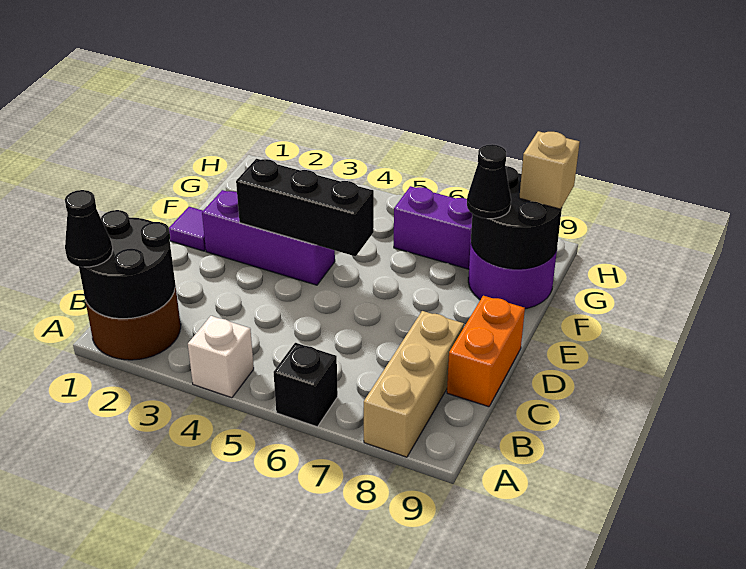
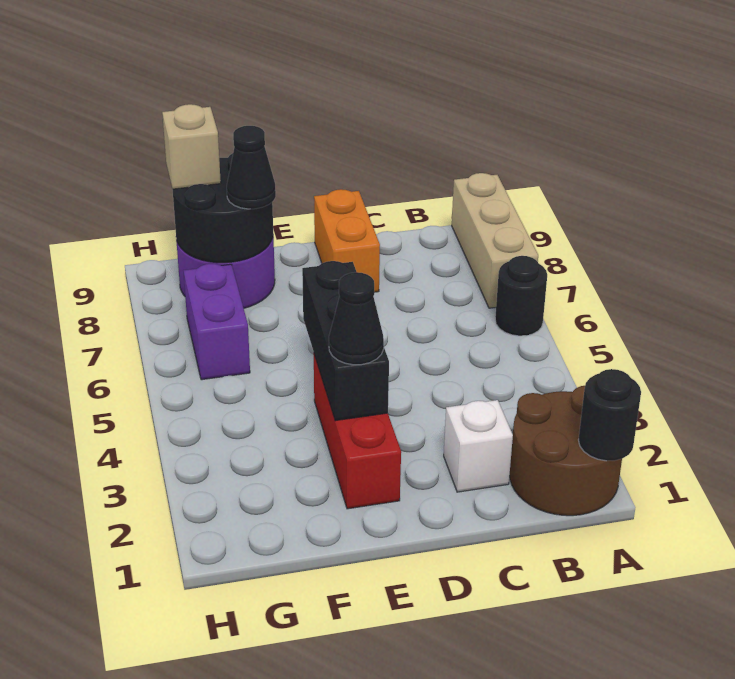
black round brick A1:B2 level 2 -> black round brick A1 level 2
black cone A1 level 3 -> black cone E3 level 3
white brick A4 level 1 -> white brick C2 level 1
black brick A6 level 1 -> black round brick A6 level 1
tan brick A8:C8 level 1 -> tan brick A7:A9 level 1
orange brick C9:D9 level 1 -> orange brick D8:D9 level 1
purple tile E1 level 1 -> none
purple brick E2:E4 level 1 -> red brick E2:E4 level 1

